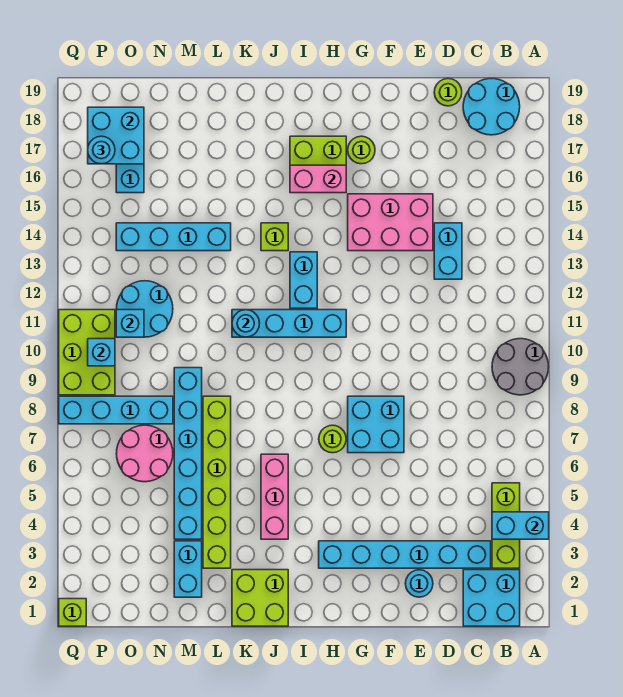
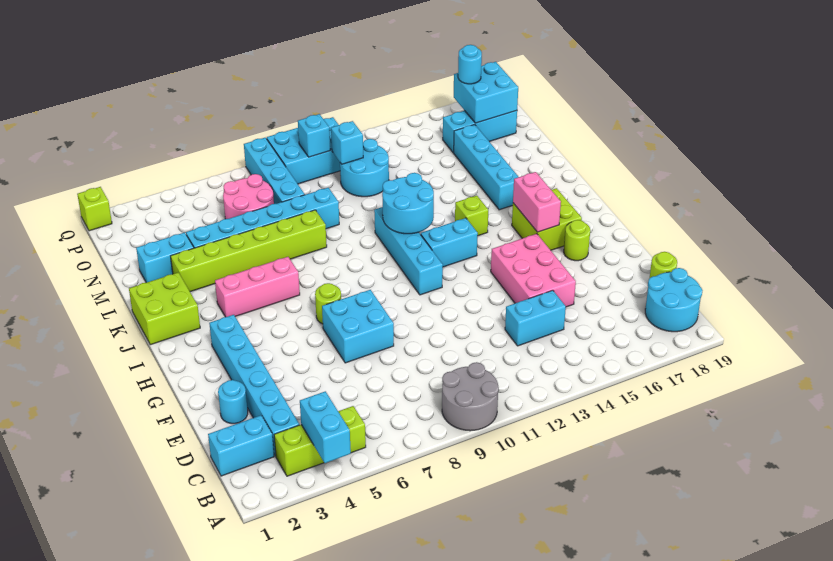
cyan brick B1:C2 level 1 -> cyan brick C1:C2 level 1
cyan round brick K11 level 2 -> cyan round brick J11:K12 level 2
cyan brick L14:O14 level 1 -> cyan brick K16:N16 level 1
lime brick P9:Q11 level 1 -> cyan brick P9:Q11 level 1

